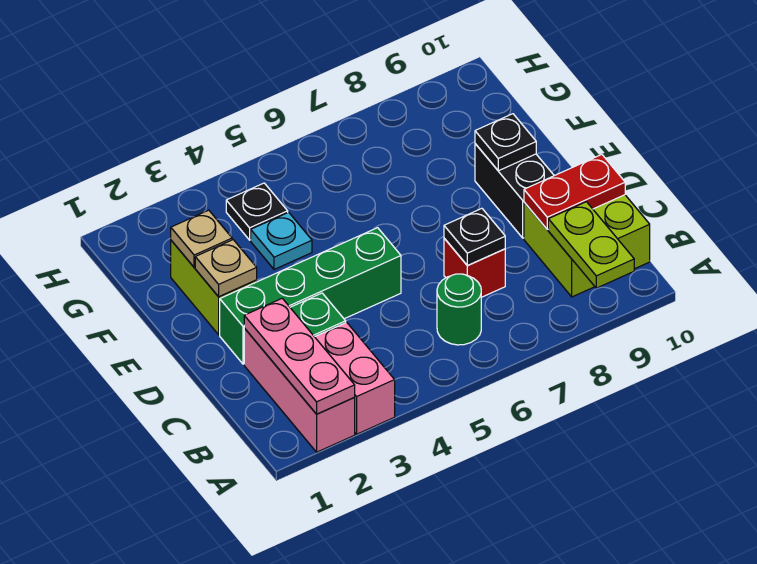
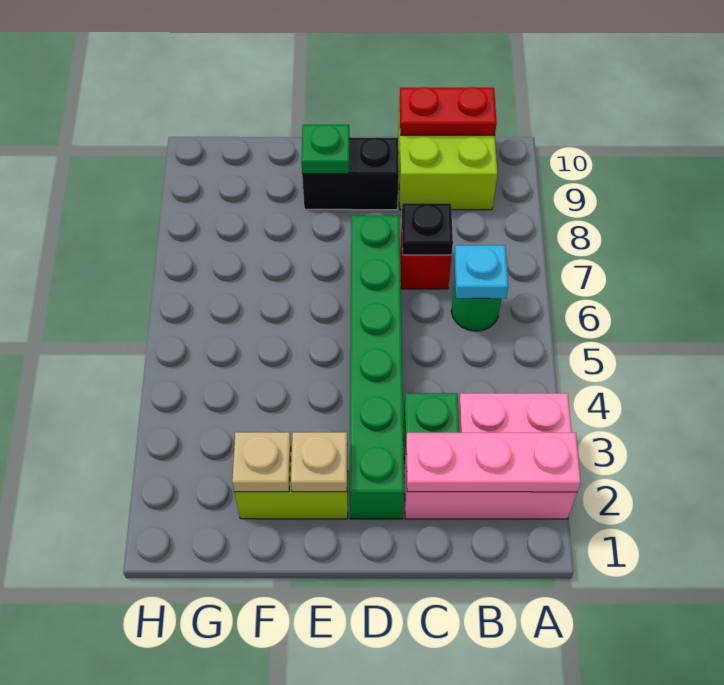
lime plate A9:B9 level 2 -> none
red plate C9:C10 level 2 -> red plate B10:C10 level 2
green brick D2:D5 level 1 -> green brick D2:D7 level 1
black plate E9 level 2 -> green plate E9 level 2
cyan plate F4 level 1 -> cyan plate B6 level 2
black plate G4 level 1 -> none

